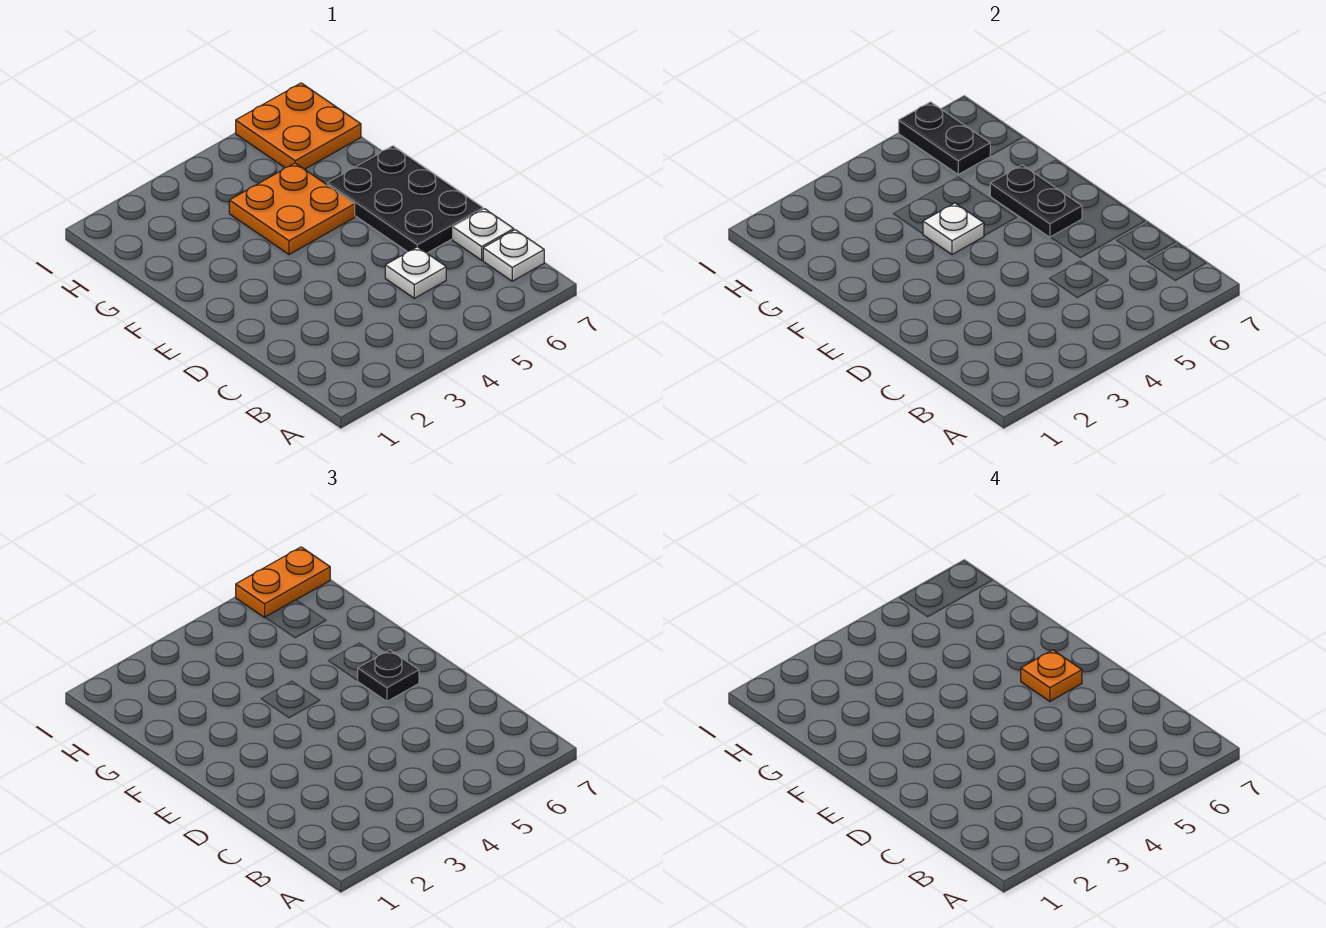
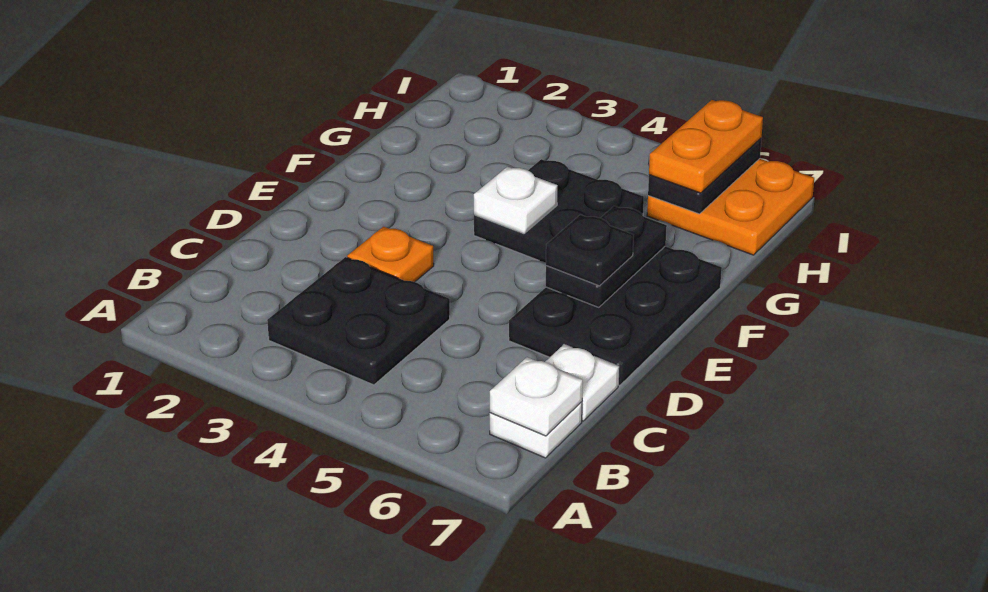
none -> black plate B3:C4 level 1
white plate C5 level 1 -> white plate B7 level 2
orange plate E6 level 4 -> orange plate D3 level 1
orange plate F4:G5 level 1 -> black plate F4:G5 level 1
orange plate I6:I7 level 3 -> orange plate H6:I6 level 3

